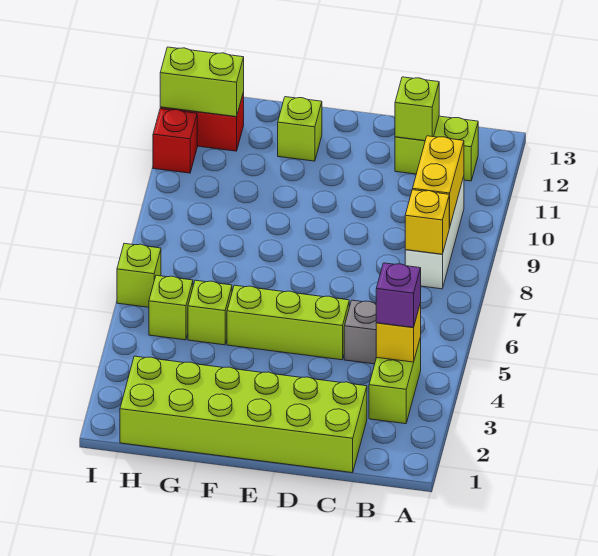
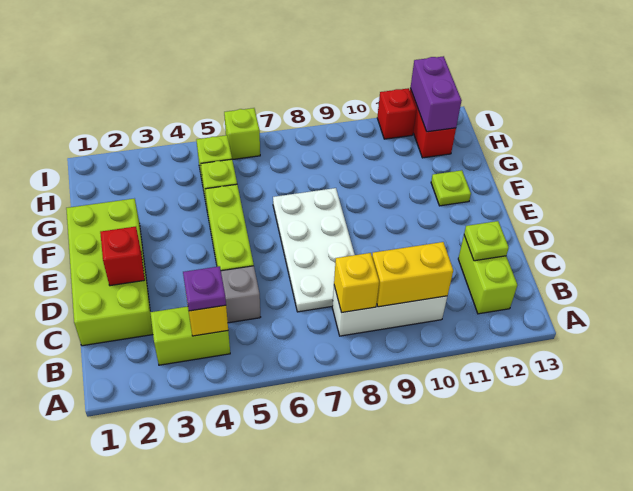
purple brick B4 level 3 -> purple plate B4 level 3
lime brick C1:H2 level 1 -> lime brick C1:F2 level 1
none -> white plate C7:F8 level 1
lime brick C12 level 2 -> lime plate C12 level 2
none -> red brick D2 level 2
lime brick F12 level 1 -> lime plate F12 level 1
lime brick H12:I12 level 2 -> purple brick H12:I12 level 2

